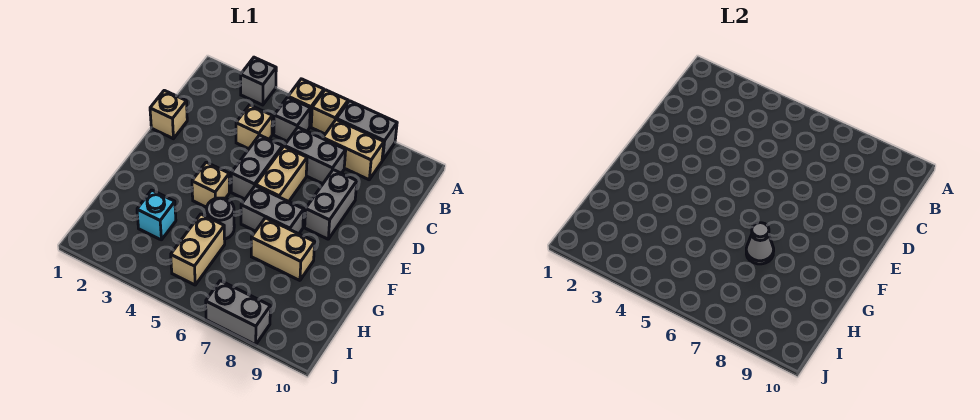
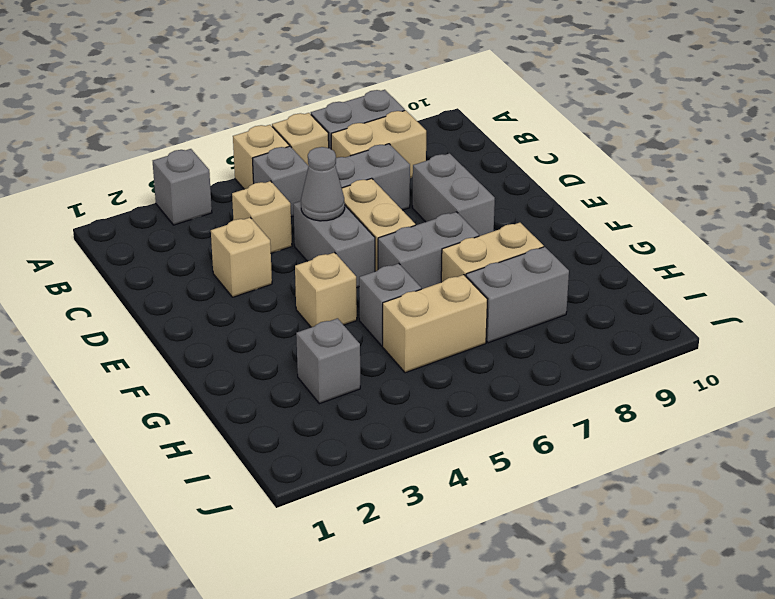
tan brick D1 level 1 -> tan brick D3 level 1
grey round brick G5 level 1 -> grey brick G5 level 1
grey cone G7 level 2 -> grey cone D5 level 2
cyan brick H3 level 1 -> grey brick H3 level 1
tan brick H5:I5 level 1 -> tan brick H5:H6 level 1
grey brick J7:J8 level 1 -> grey brick H7:H8 level 1

